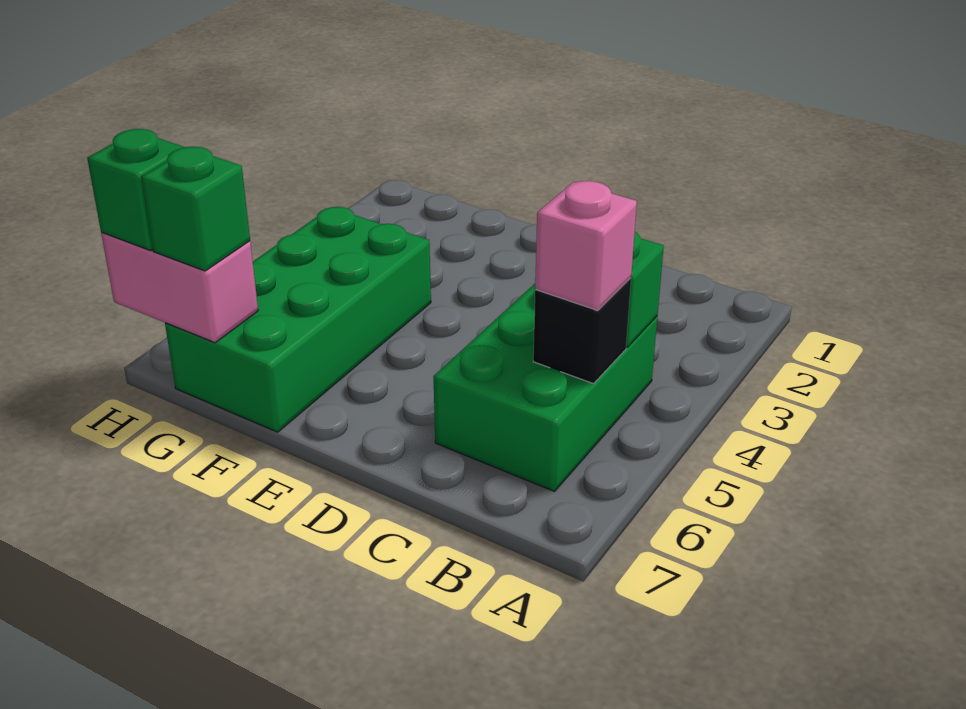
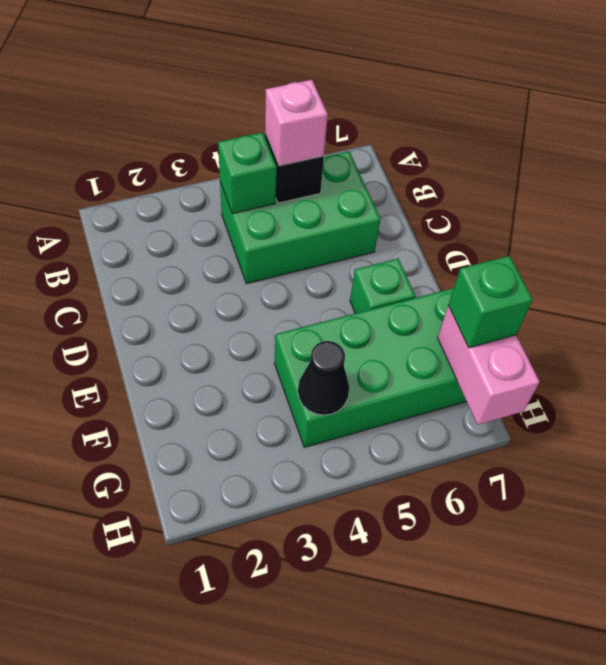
none -> black cone G4 level 2
green brick H7 level 3 -> green brick E6 level 1

